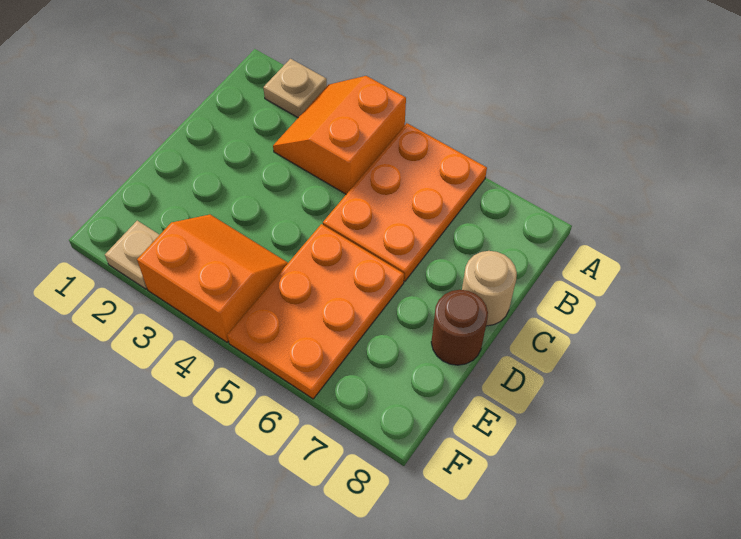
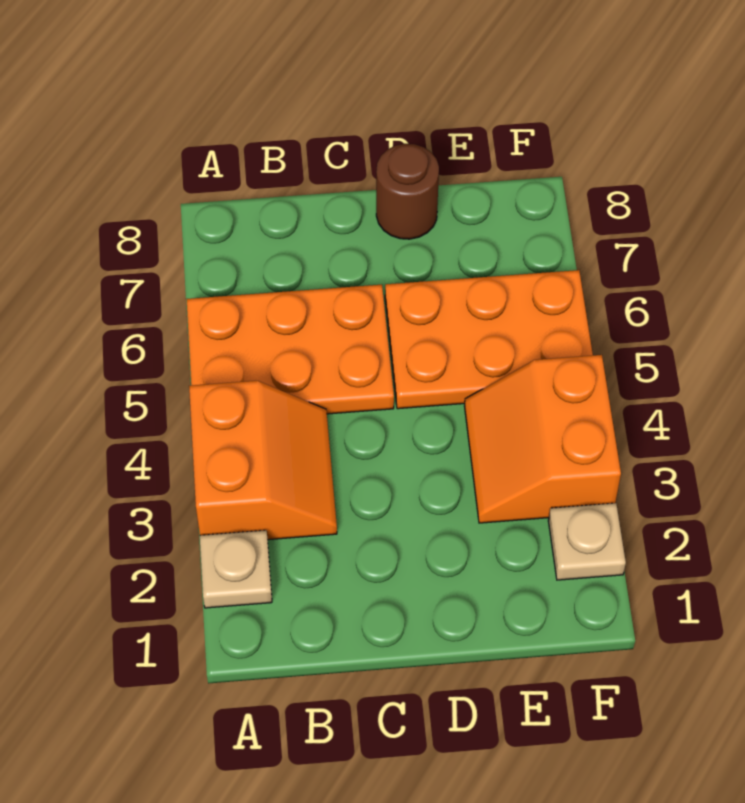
orange slope A3:B4 level 1 top 4 -> orange slope A3:B4 level 1 top A
tan round brick C8 level 1 -> none

